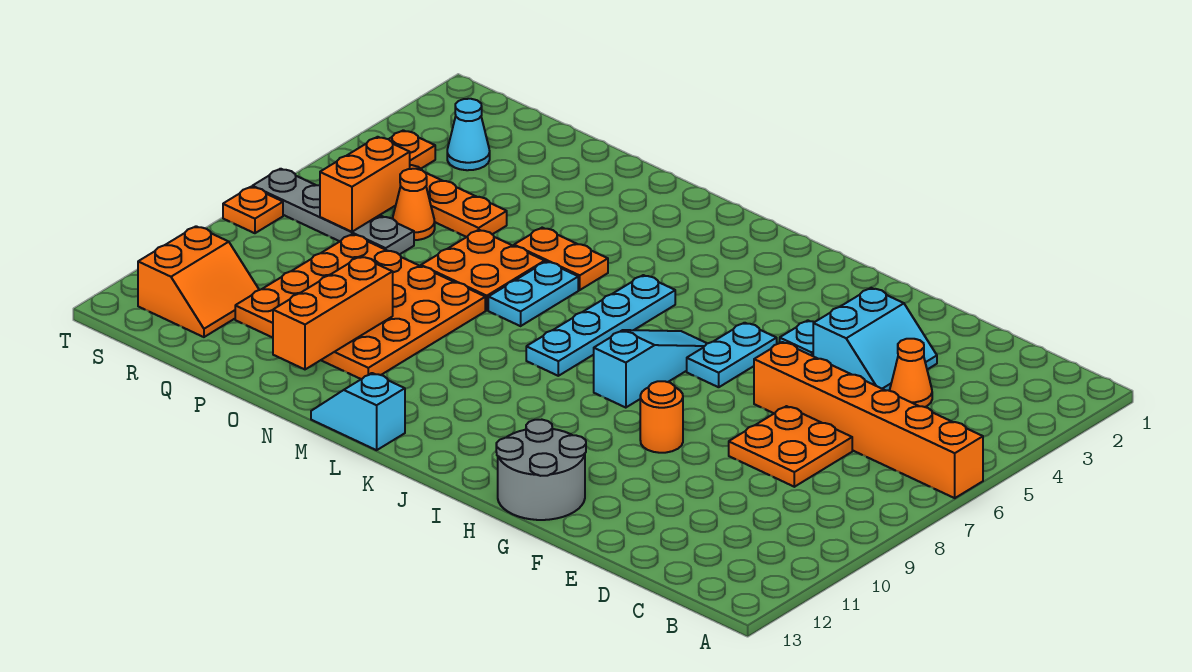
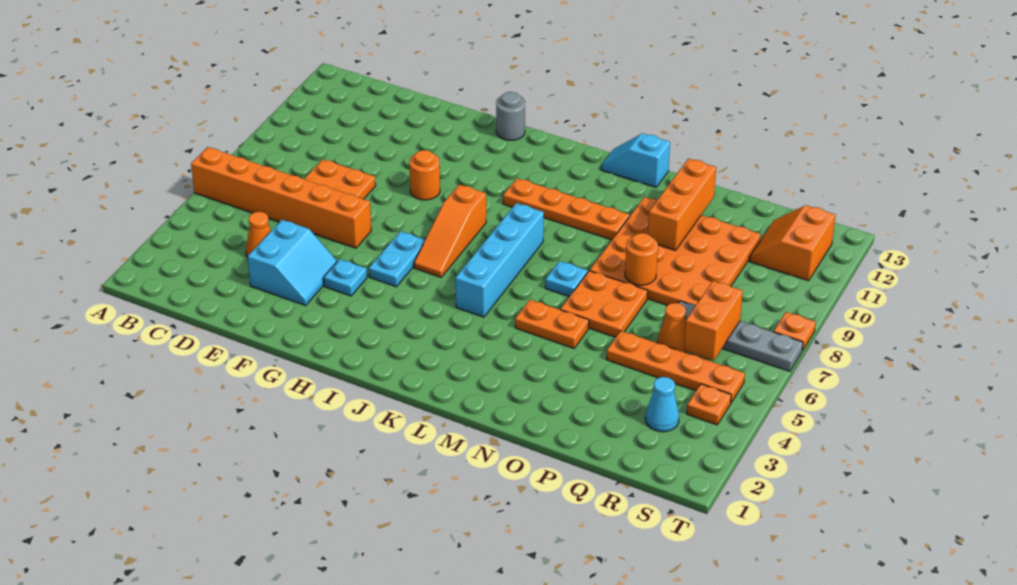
cyan slope E3:F4 level 1 top F -> cyan slope E3:F4 level 1 top E
grey round brick G12:H13 level 1 -> grey round brick H13 level 1
cyan slope I6:I8 level 1 top 8 -> orange slope I6:I8 level 1 top 8
none -> orange plate J10:M10 level 1
cyan plate K5:K8 level 1 -> cyan brick K5:K8 level 1
cyan slope L13:M13 level 1 top L -> cyan slope L13:M13 level 1 top M
cyan plate M6:M7 level 1 -> cyan plate M7 level 1
none -> orange round brick O8 level 2

